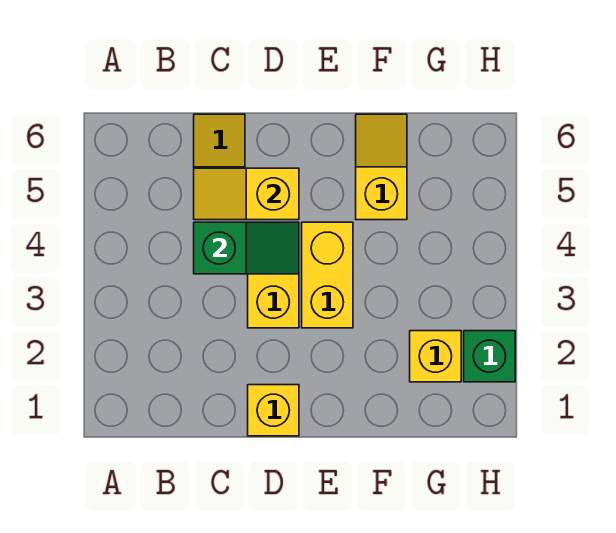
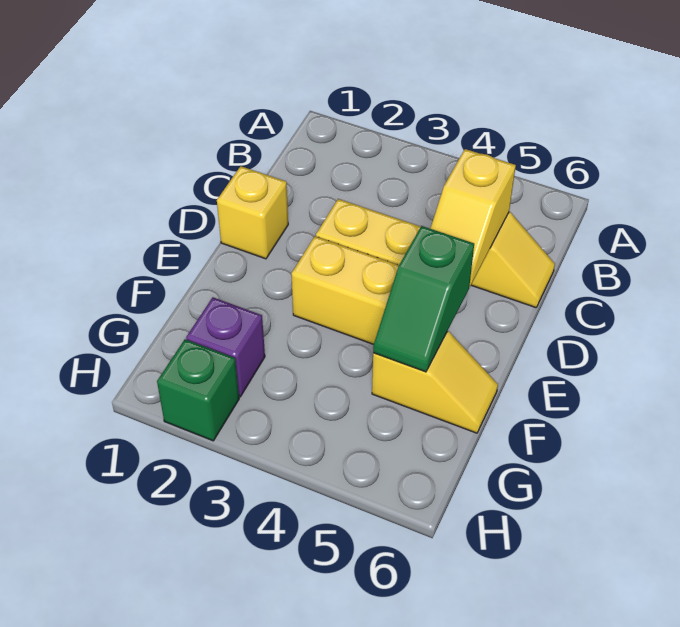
green slope C4:D4 level 2 top C -> green slope E5:F5 level 2 top E
yellow slope C5:D5 level 2 top D -> yellow slope C5:D5 level 2 top C
yellow brick G2 level 1 -> purple brick G2 level 1

